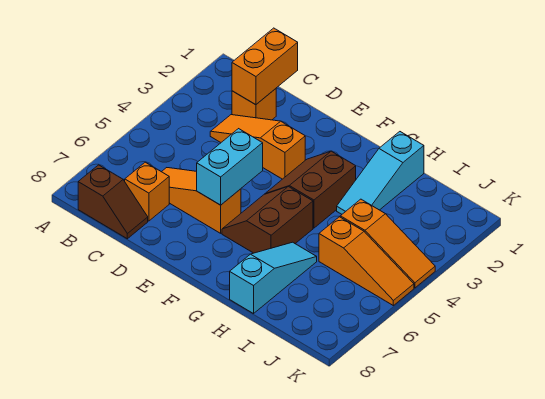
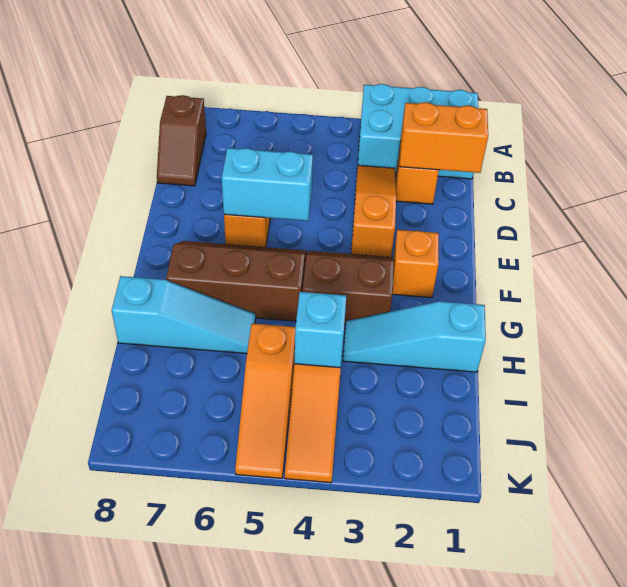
none -> cyan brick A1:B3 level 1
orange brick C7 level 1 -> orange brick F2 level 1
brown slope F5:G6 level 1 top G -> brown slope F5:G7 level 1 top G
none -> cyan brick I4 level 2

